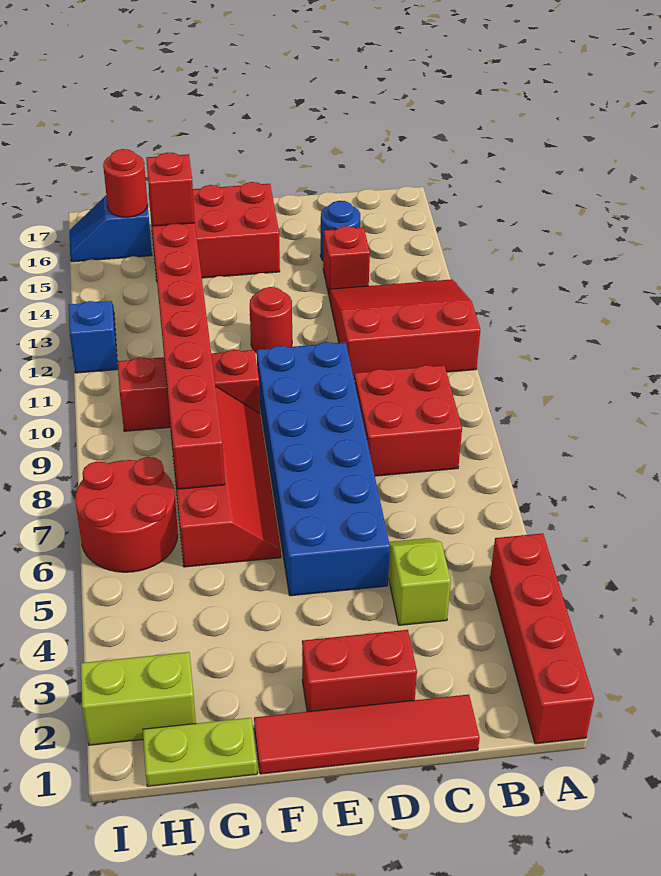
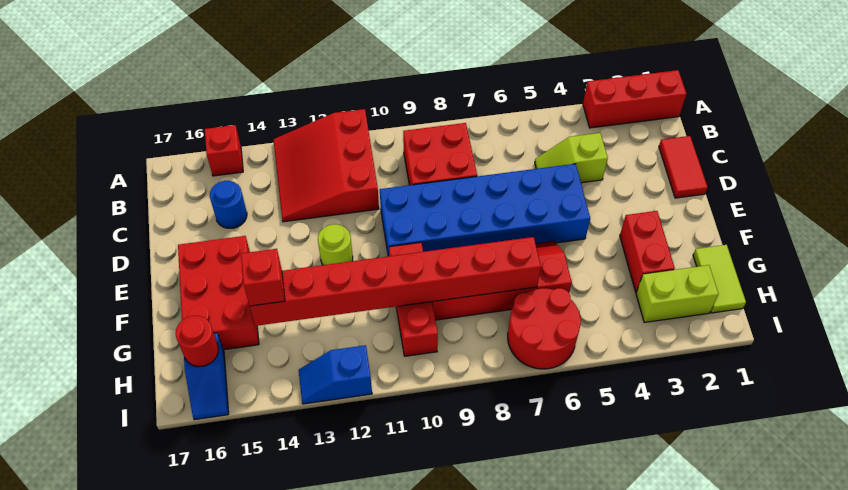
red brick A1:A4 level 1 -> red brick A1:A3 level 1
red tile C1:F1 level 1 -> red tile C1:D1 level 1
red brick C14 level 1 -> red brick A15 level 1
red brick D2:E2 level 1 -> red brick F3:G3 level 1
red round brick E12 level 1 -> lime round brick E12 level 1
lime plate G1:H1 level 1 -> lime tile G1:H1 level 1
lime brick H2:I2 level 1 -> lime brick H2:H3 level 1

